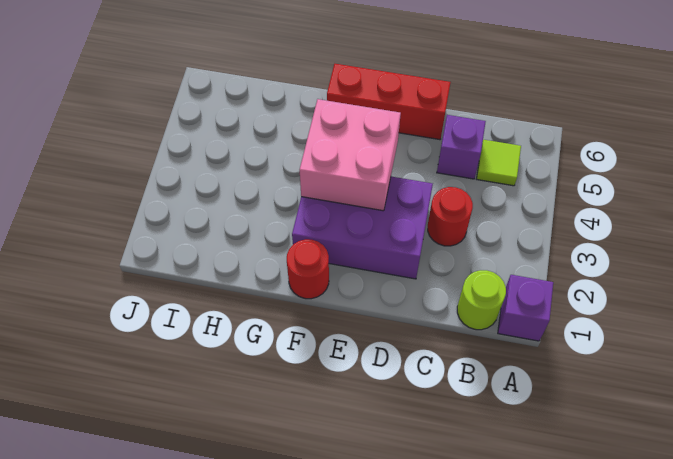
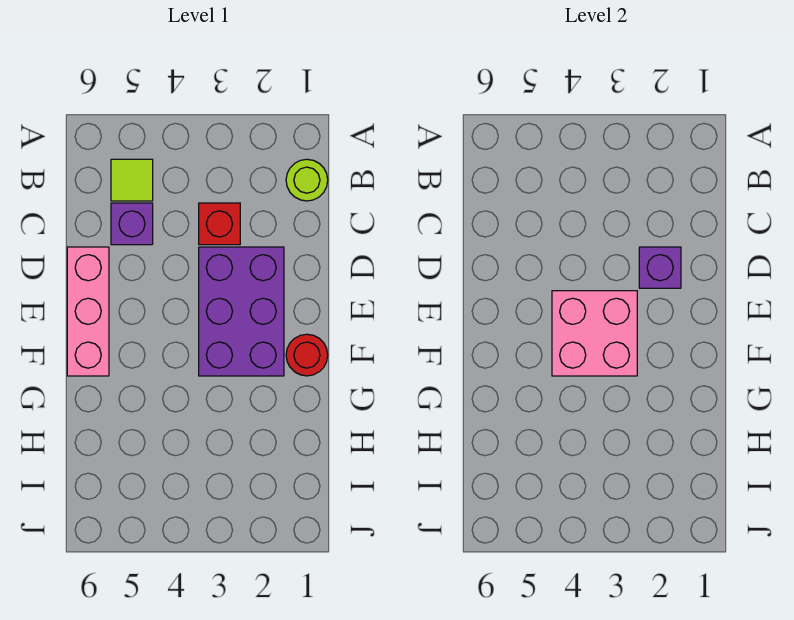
purple brick A1 level 1 -> purple brick D2 level 2
red round brick C3 level 1 -> red brick C3 level 1
red brick D6:F6 level 1 -> pink brick D6:F6 level 1

